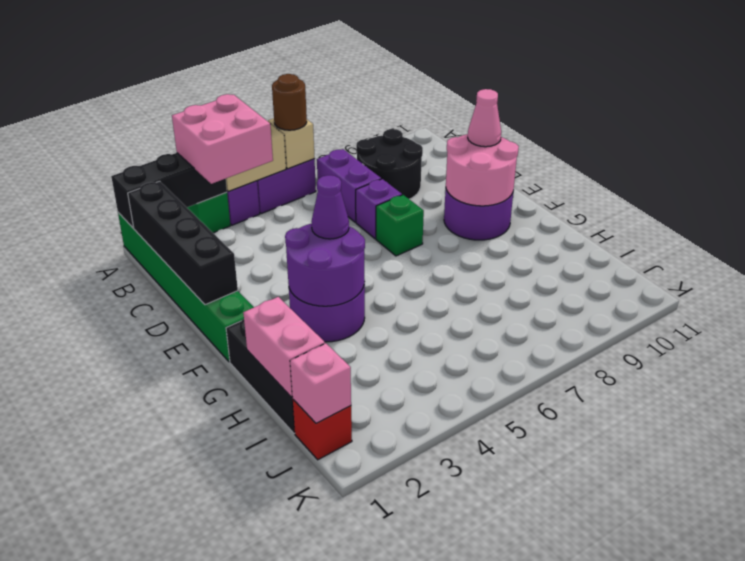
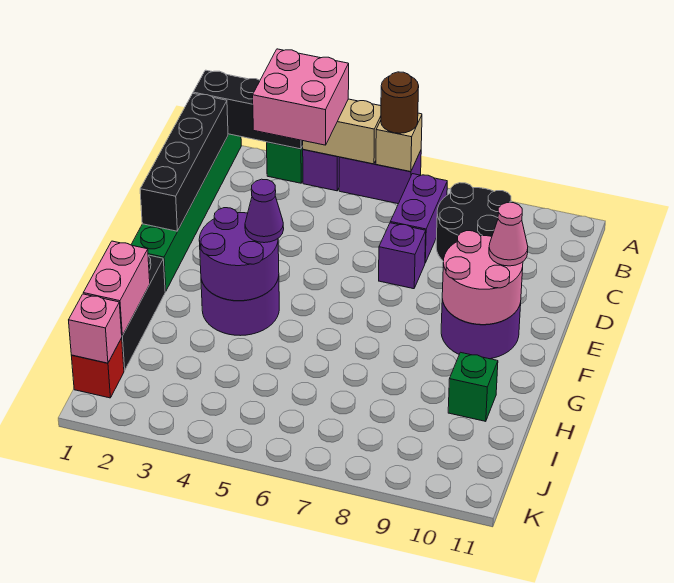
green brick E7 level 1 -> green brick H10 level 1

